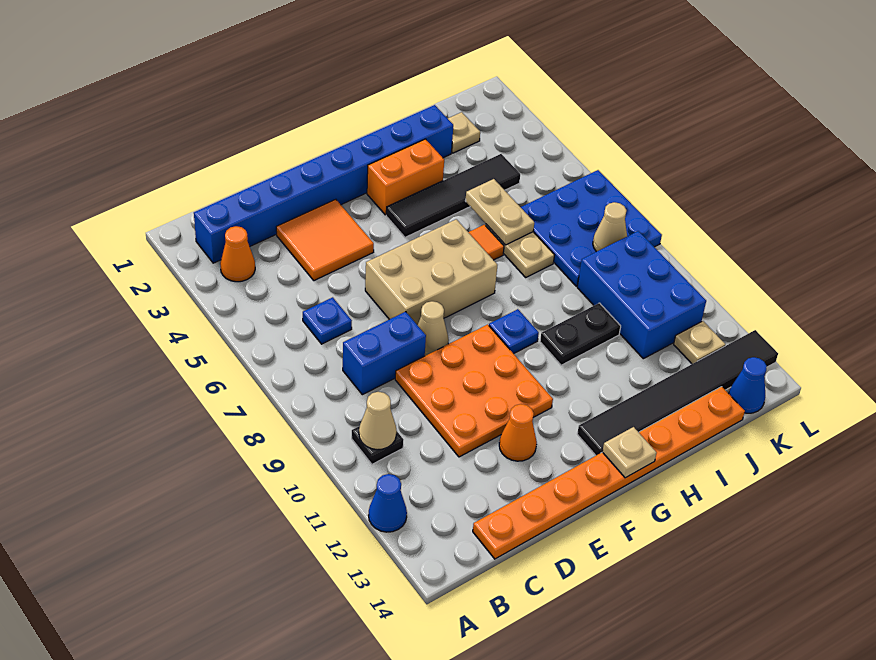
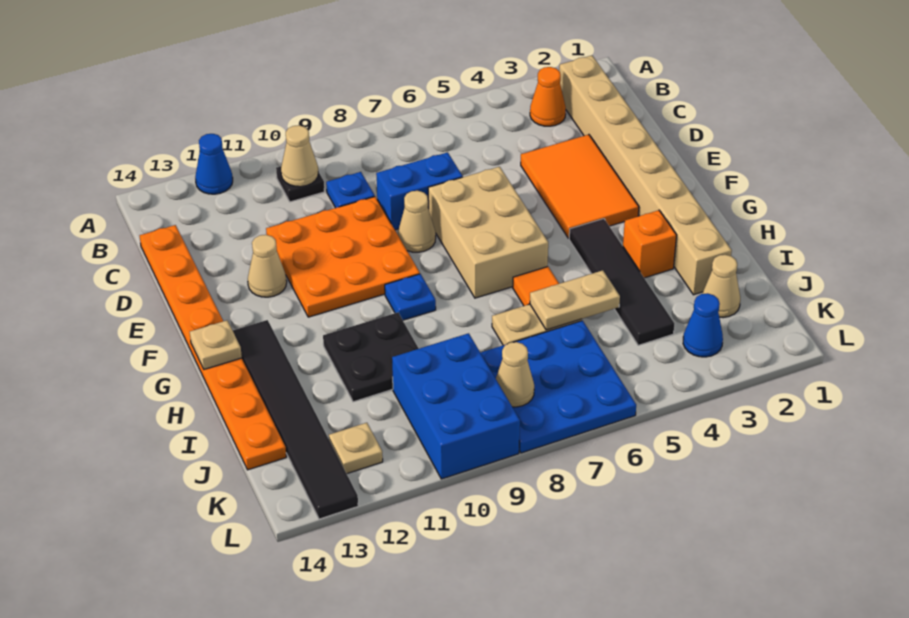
blue brick B2:I2 level 1 -> tan brick B2:I2 level 1
blue plate C6 level 1 -> blue plate C9 level 1
blue brick C8:D8 level 1 -> blue brick D7:D8 level 1
orange tile D3:E4 level 1 -> orange tile D3:F4 level 1
orange cone E12 level 1 -> tan cone E12 level 1
orange brick G3:H3 level 1 -> orange brick H3 level 1
black plate H10:I10 level 1 -> black plate H10:I11 level 1
tan plate J2 level 1 -> tan cone J2 level 1
blue brick J9:K11 level 1 -> blue brick J9:L10 level 1
blue cone K14 level 1 -> blue cone K3 level 1

